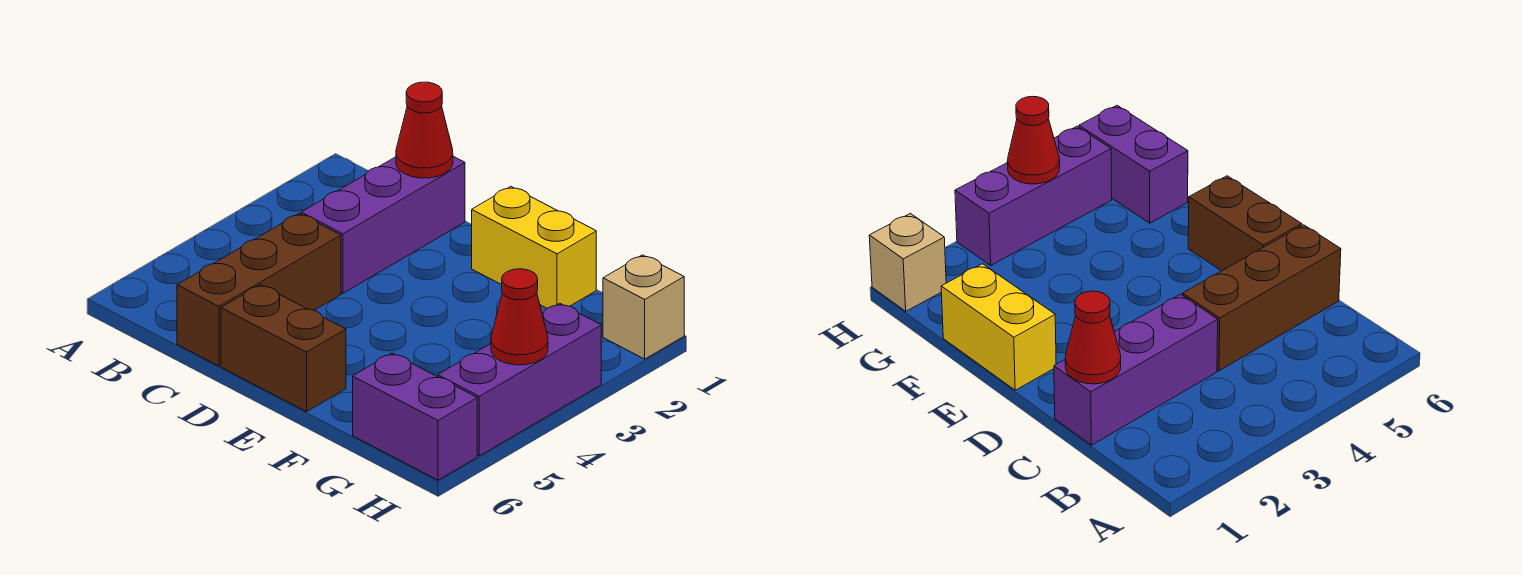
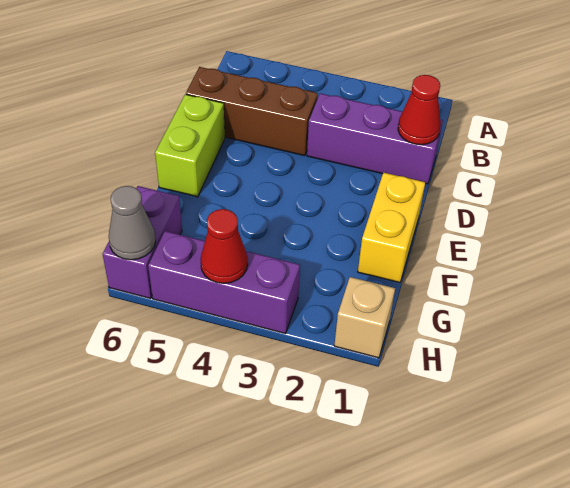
brown brick D6:E6 level 1 -> lime brick D6:E6 level 1
none -> grey cone H6 level 2

